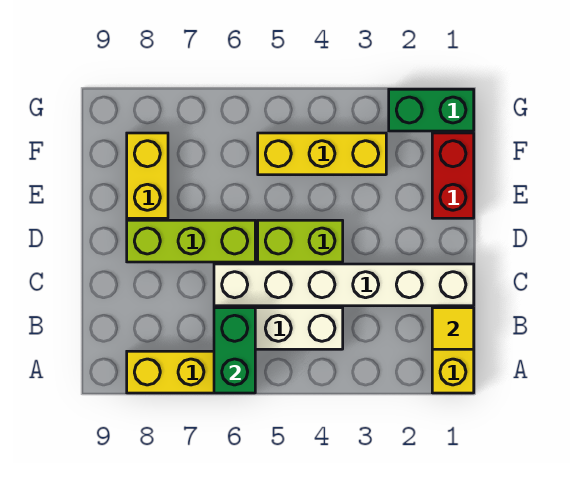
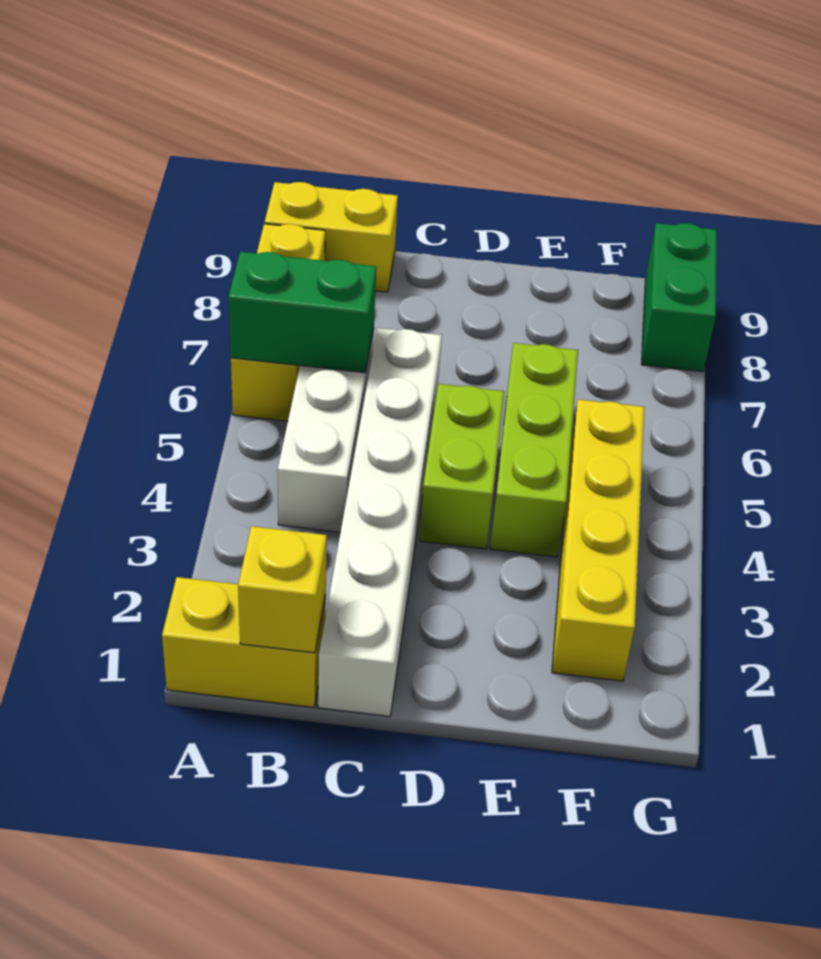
yellow tile B1 level 2 -> yellow brick B1 level 2
lime brick D6:D8 level 1 -> lime brick E4:E6 level 1
red brick E1:F1 level 1 -> none
yellow brick E8:F8 level 1 -> yellow brick A9:B9 level 1
yellow brick F3:F5 level 1 -> yellow brick F2:F5 level 1
green brick G1:G2 level 1 -> green brick G8:G9 level 1

